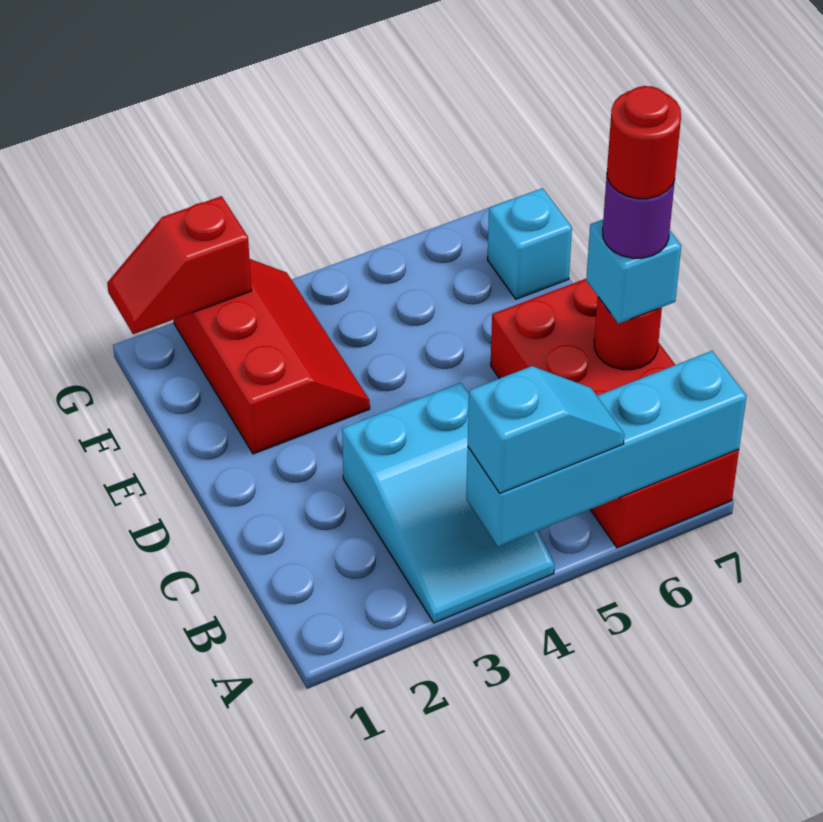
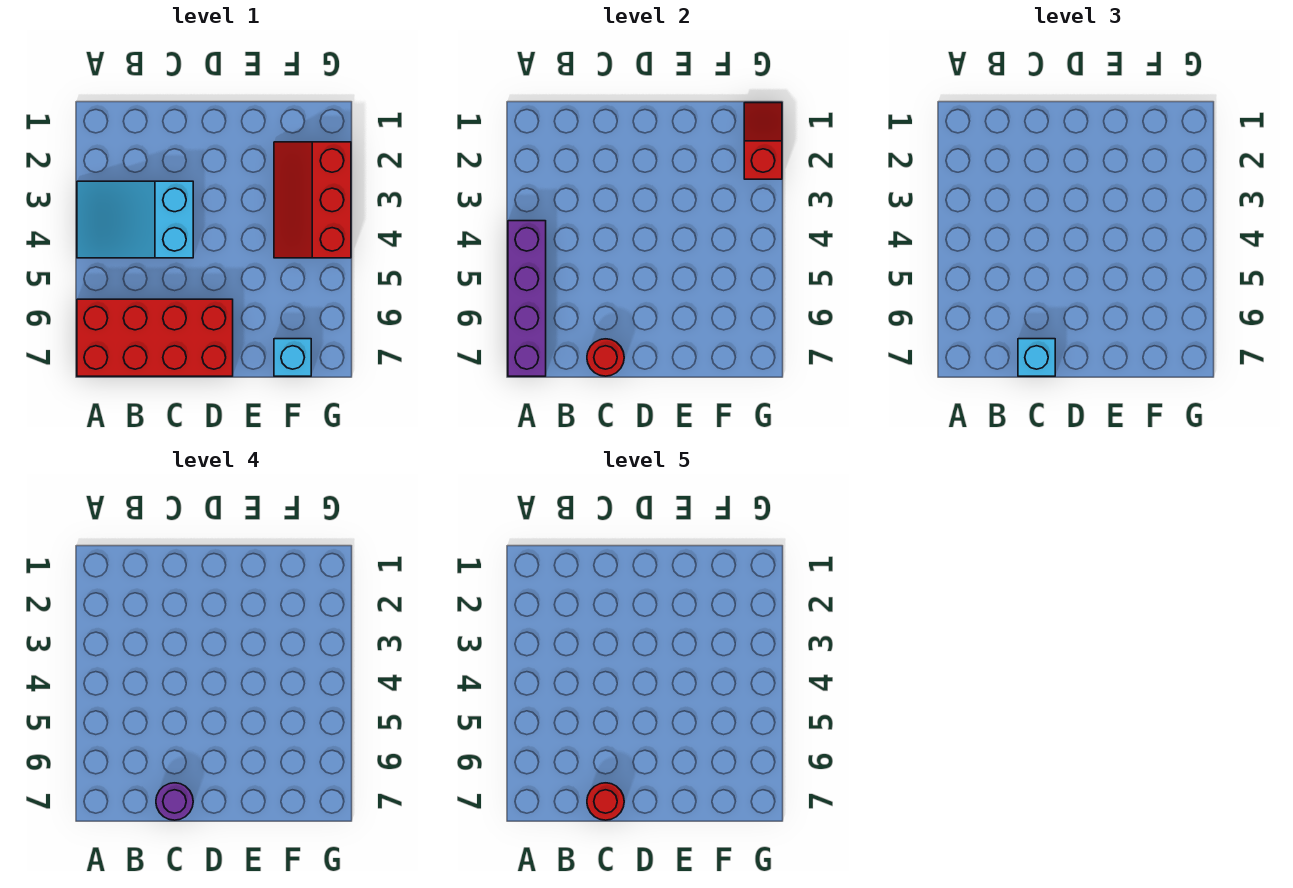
cyan brick A4:A7 level 2 -> purple brick A4:A7 level 2
cyan slope A4:A5 level 3 top 4 -> none
red slope E2:G3 level 1 top 2 -> red slope F2:G4 level 1 top G

